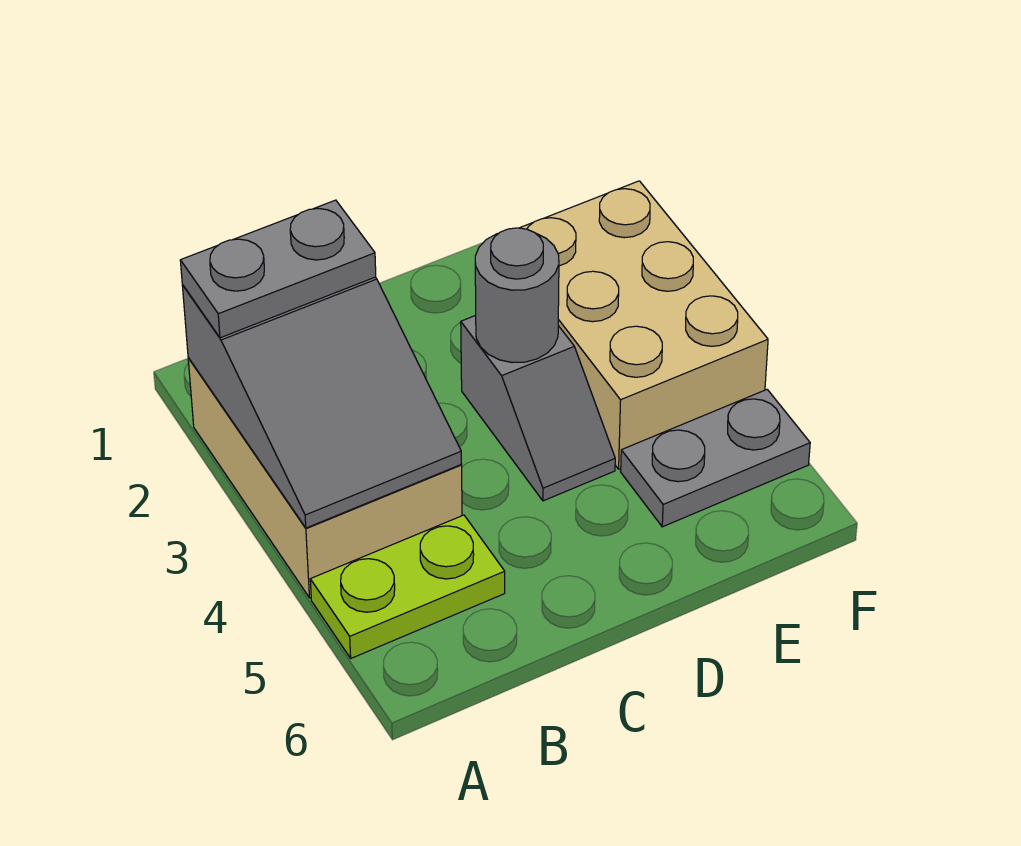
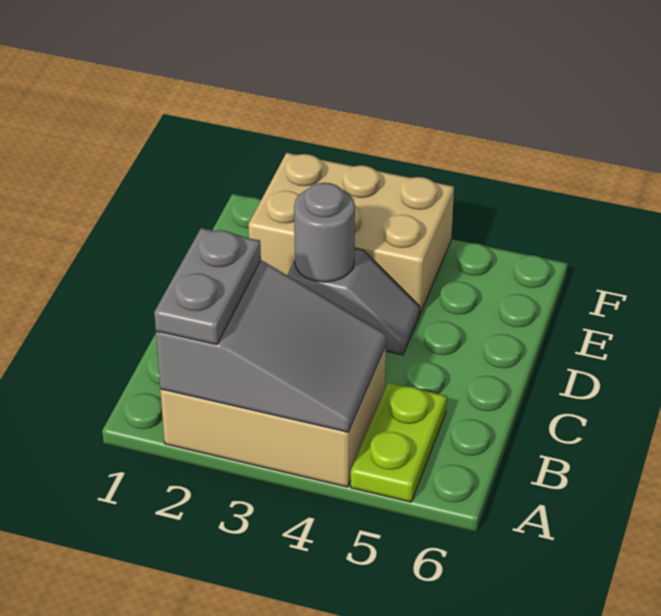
grey plate E5:F5 level 1 -> none

